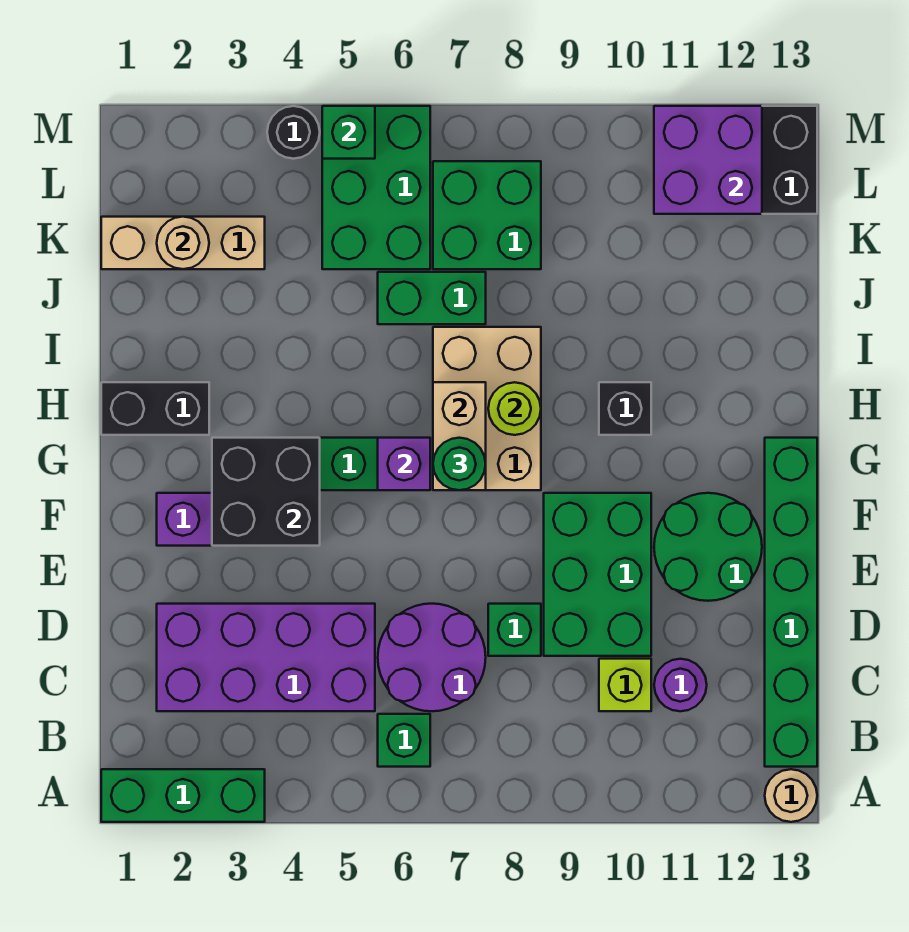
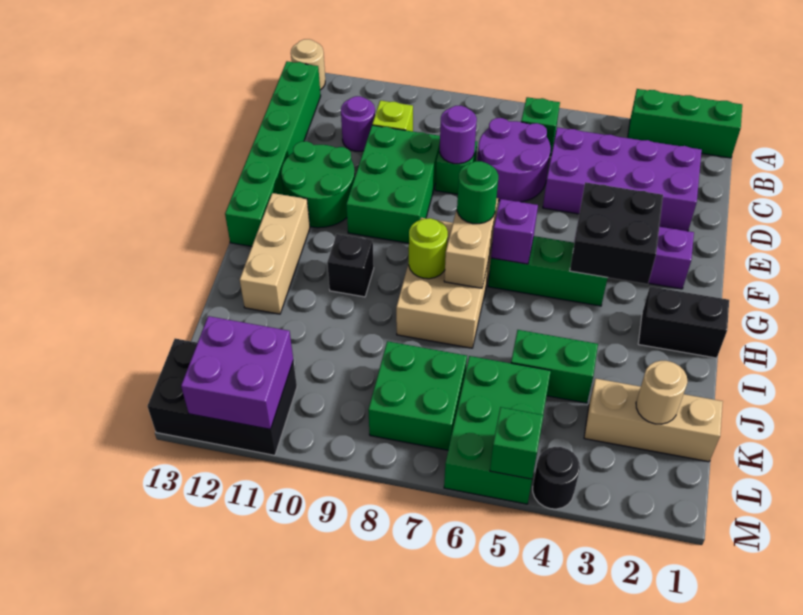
none -> purple round brick D8 level 2
none -> tan brick G12:I12 level 1
green brick J6:J7 level 1 -> green brick J4:J5 level 1

